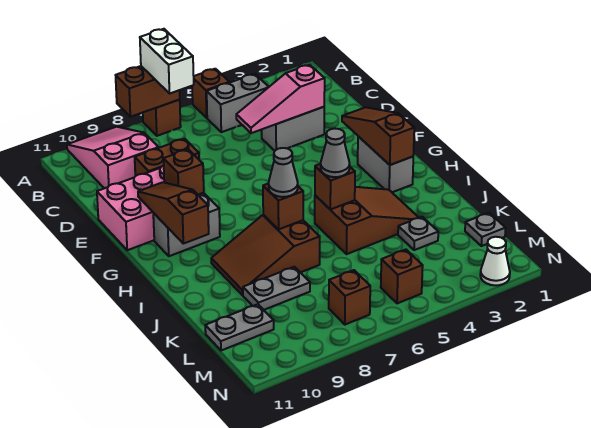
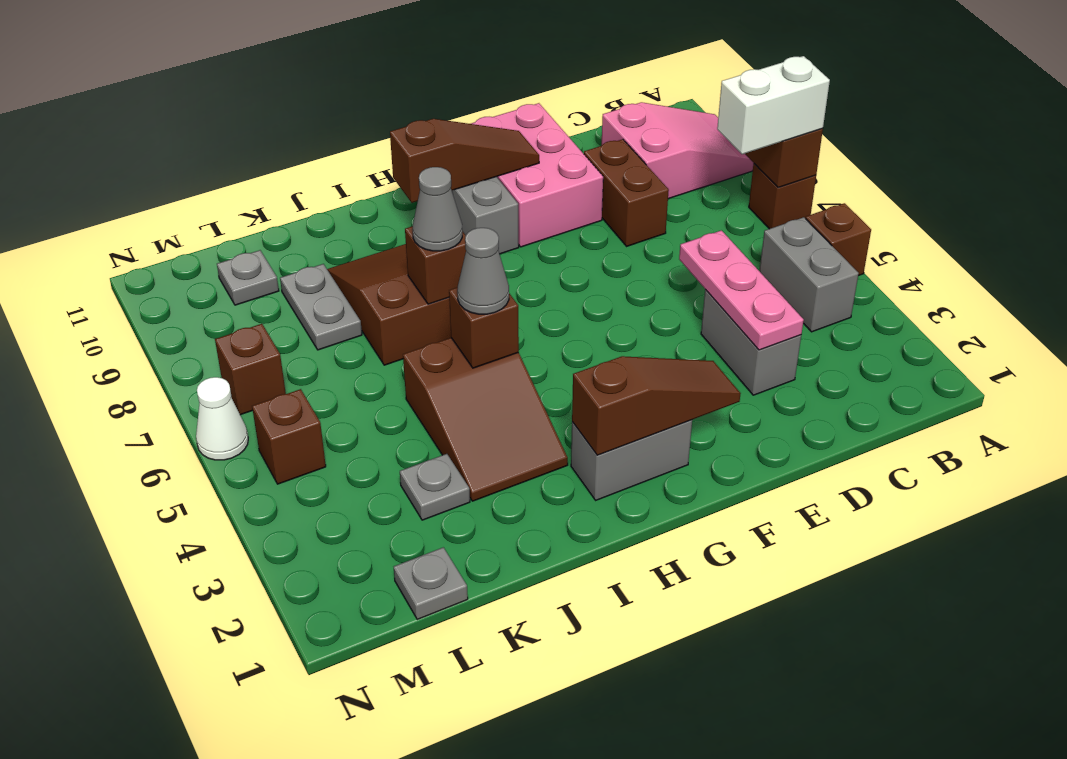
pink slope D3:D5 level 2 top 3 -> pink plate D3:D5 level 2
brown brick F9 level 2 -> none
grey plate L10:L11 level 1 -> grey plate L10 level 1
white cone N2 level 1 -> white cone N6 level 1

